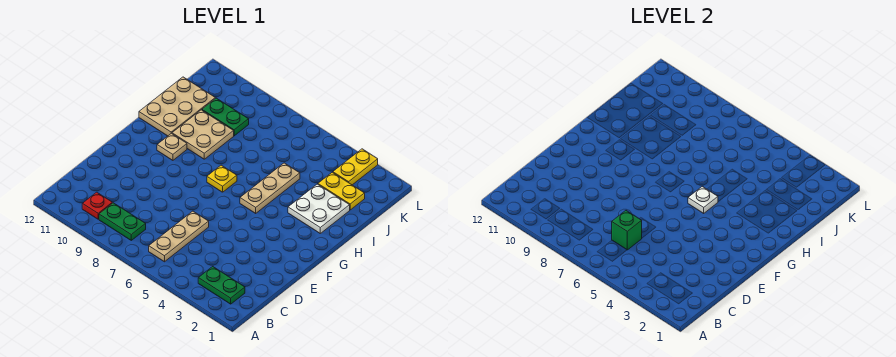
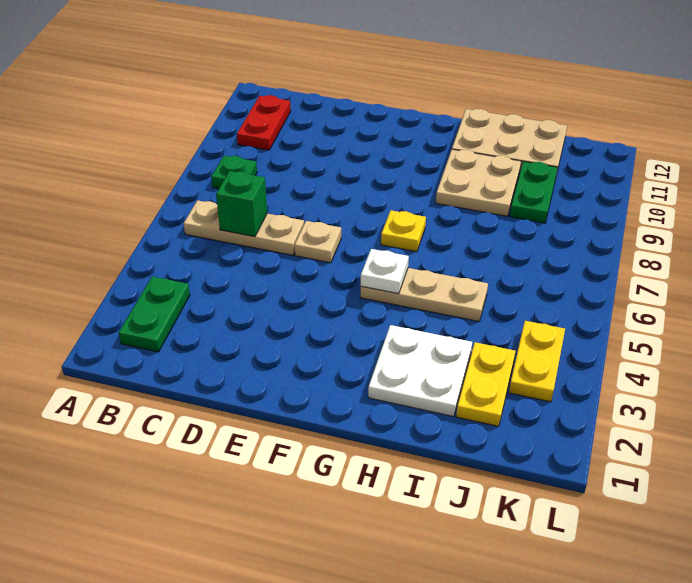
green plate B8:B9 level 1 -> green plate B8 level 1
red plate B10 level 1 -> red plate B10:B11 level 1
tan plate G10 level 1 -> tan plate E6 level 1
yellow plate K3:L3 level 1 -> yellow plate K3:K4 level 1

